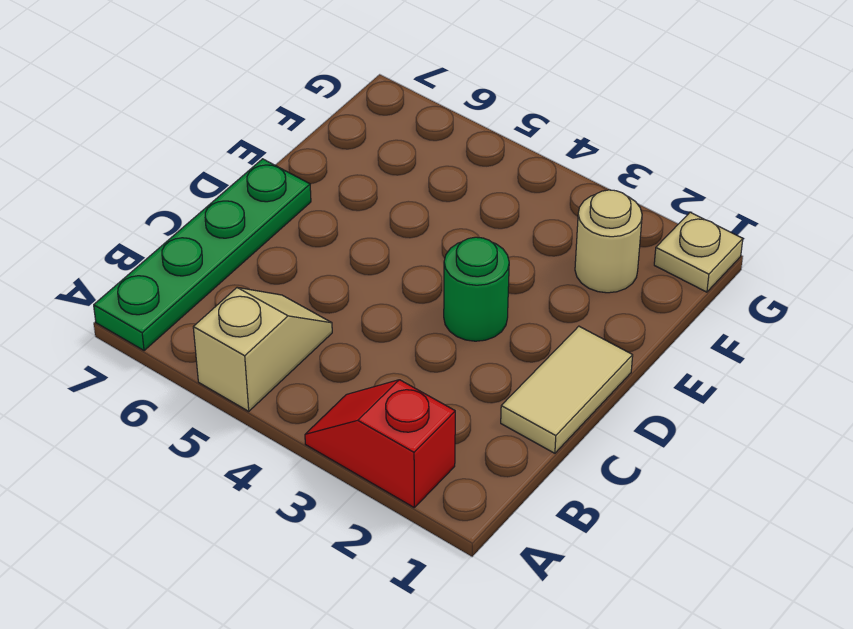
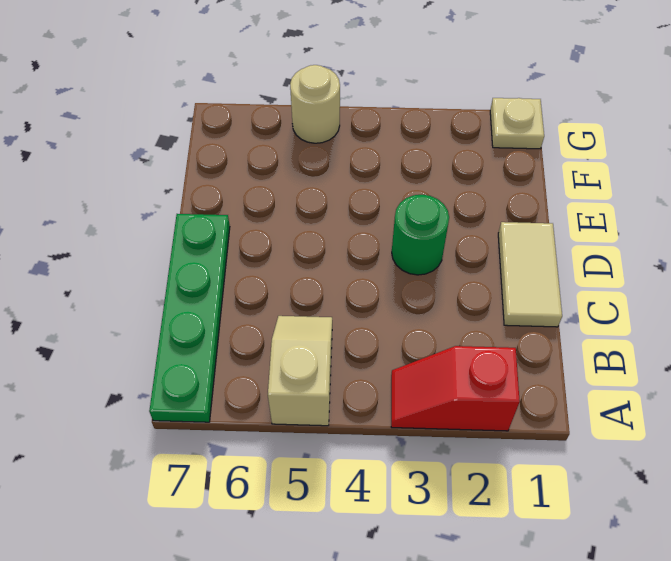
tan round brick F2 level 1 -> tan round brick G5 level 1

